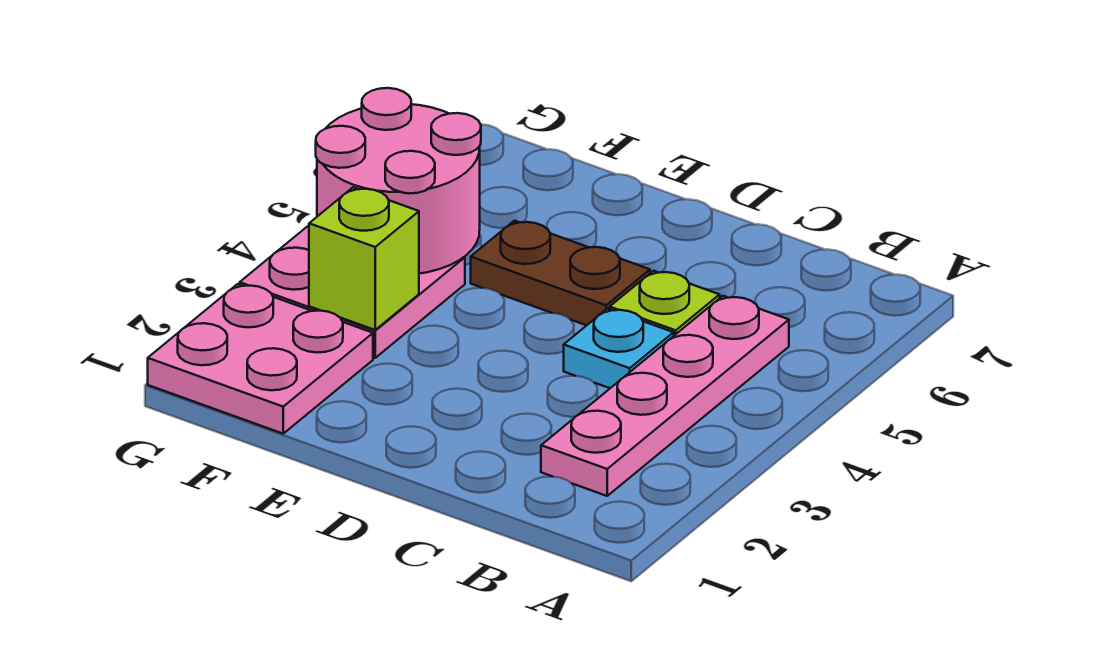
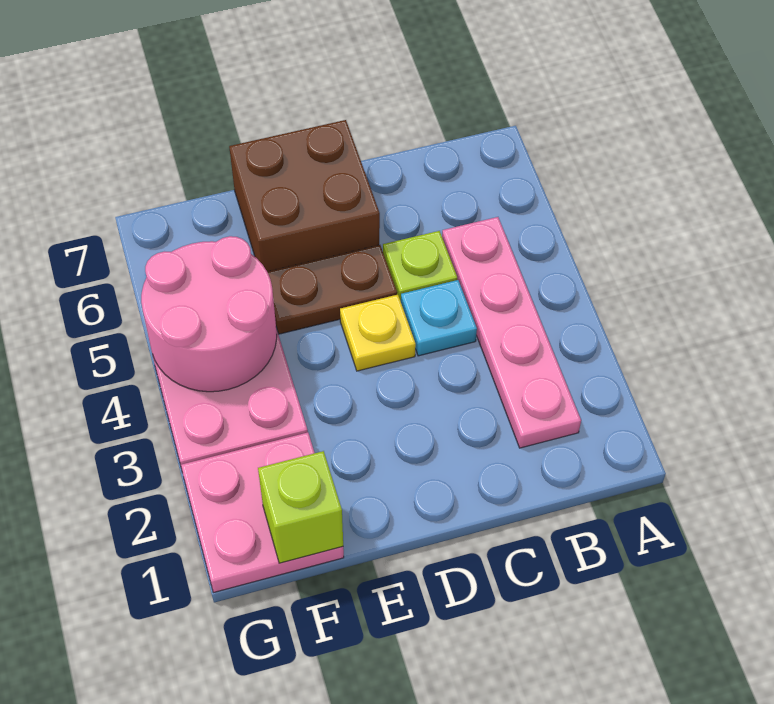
none -> yellow plate D4 level 1
none -> brown brick D6:E7 level 1
lime brick F3 level 2 -> lime brick F1 level 2

